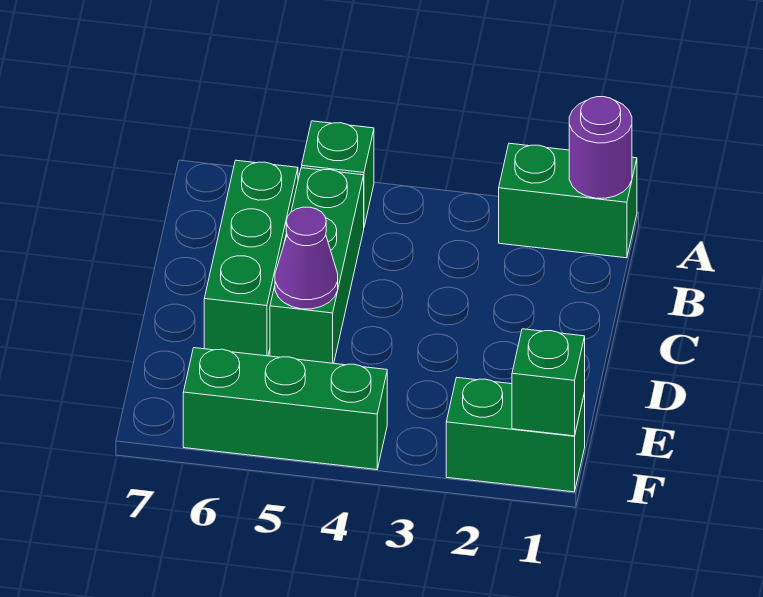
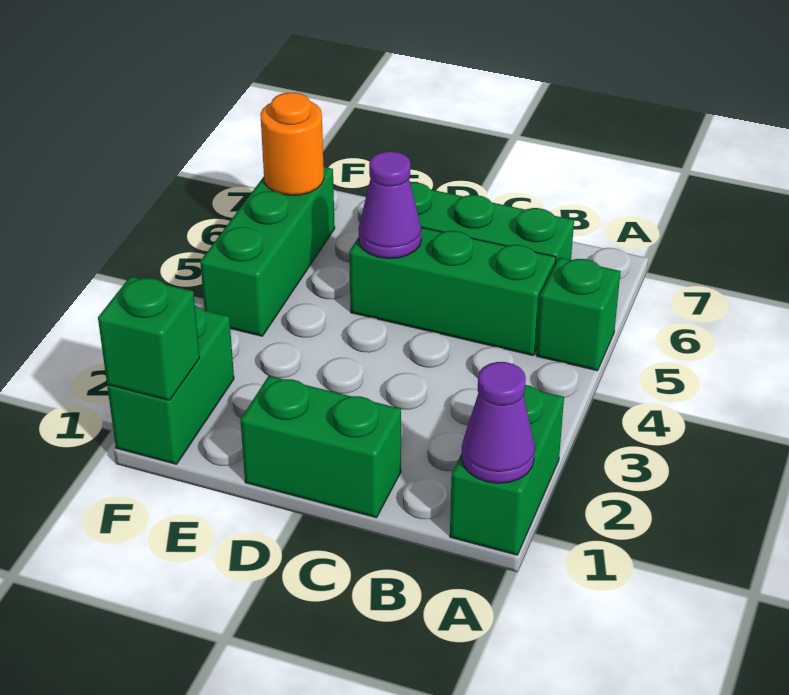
purple round brick A1 level 2 -> purple cone A1 level 2
none -> green brick C1:D1 level 1
none -> orange round brick F6 level 2

